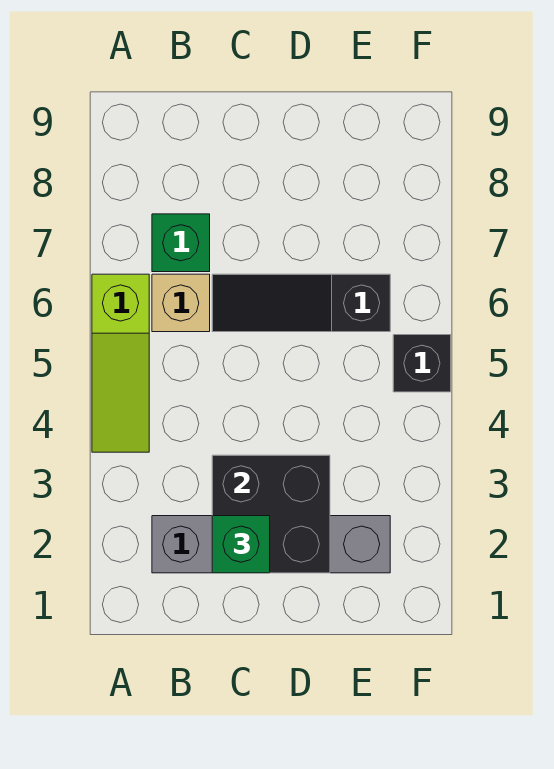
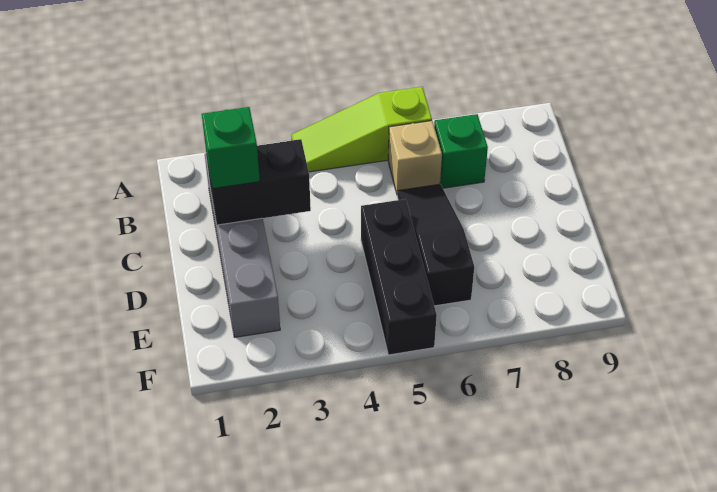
black brick C2:D3 level 2 -> black brick C2:C3 level 2
black brick F5 level 1 -> black brick D5:F5 level 1

